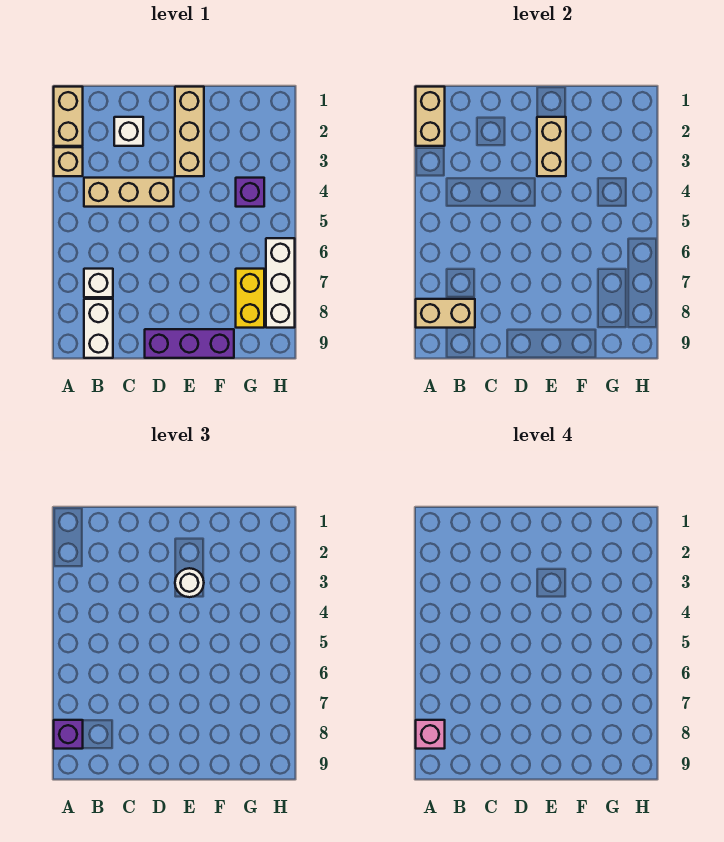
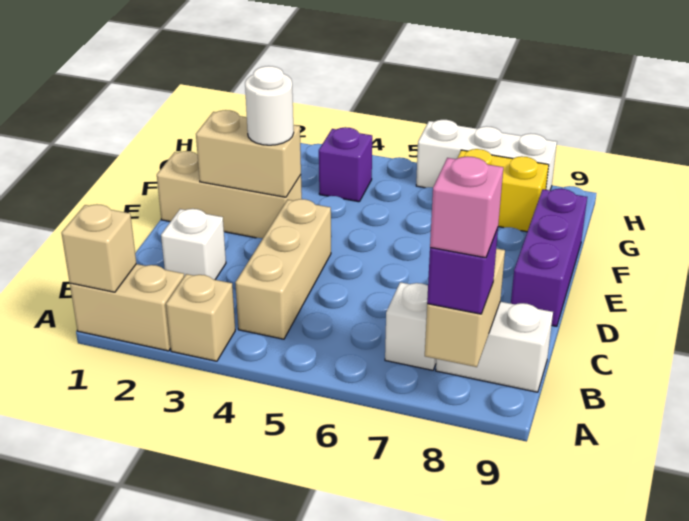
tan brick A1:A2 level 2 -> tan brick A1 level 2

